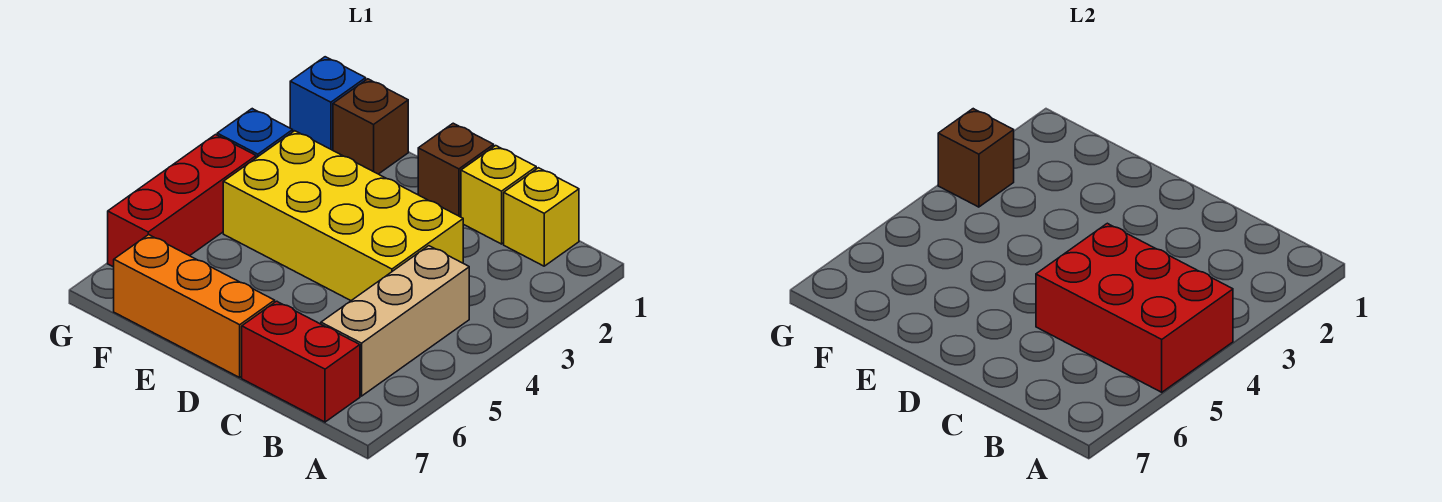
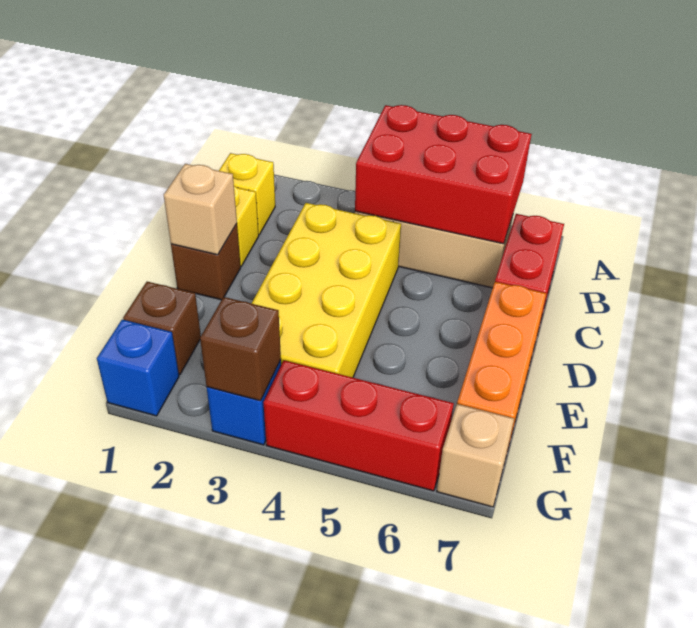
red brick A4:C5 level 2 -> red brick A4:B6 level 2
none -> tan brick D1 level 2
none -> tan brick G7 level 1

